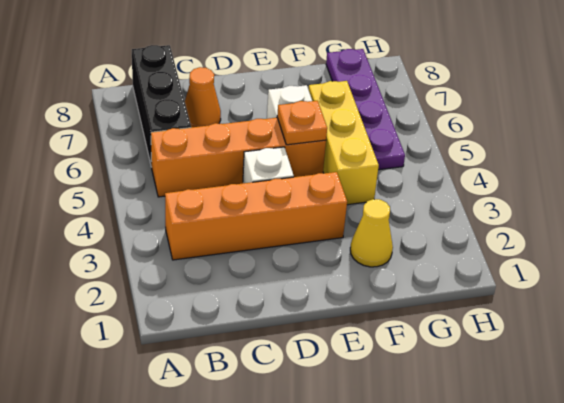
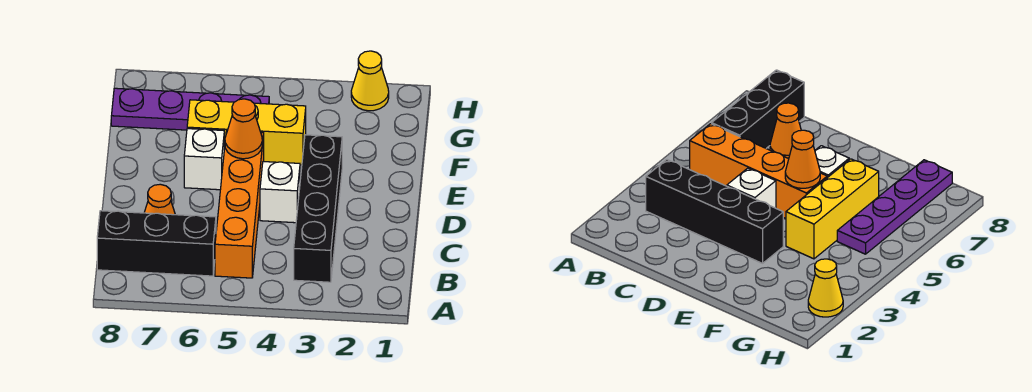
orange brick B3:E3 level 1 -> black brick B3:E3 level 1
orange plate E5 level 2 -> orange cone E5 level 2
yellow cone F2 level 1 -> yellow cone H2 level 1

